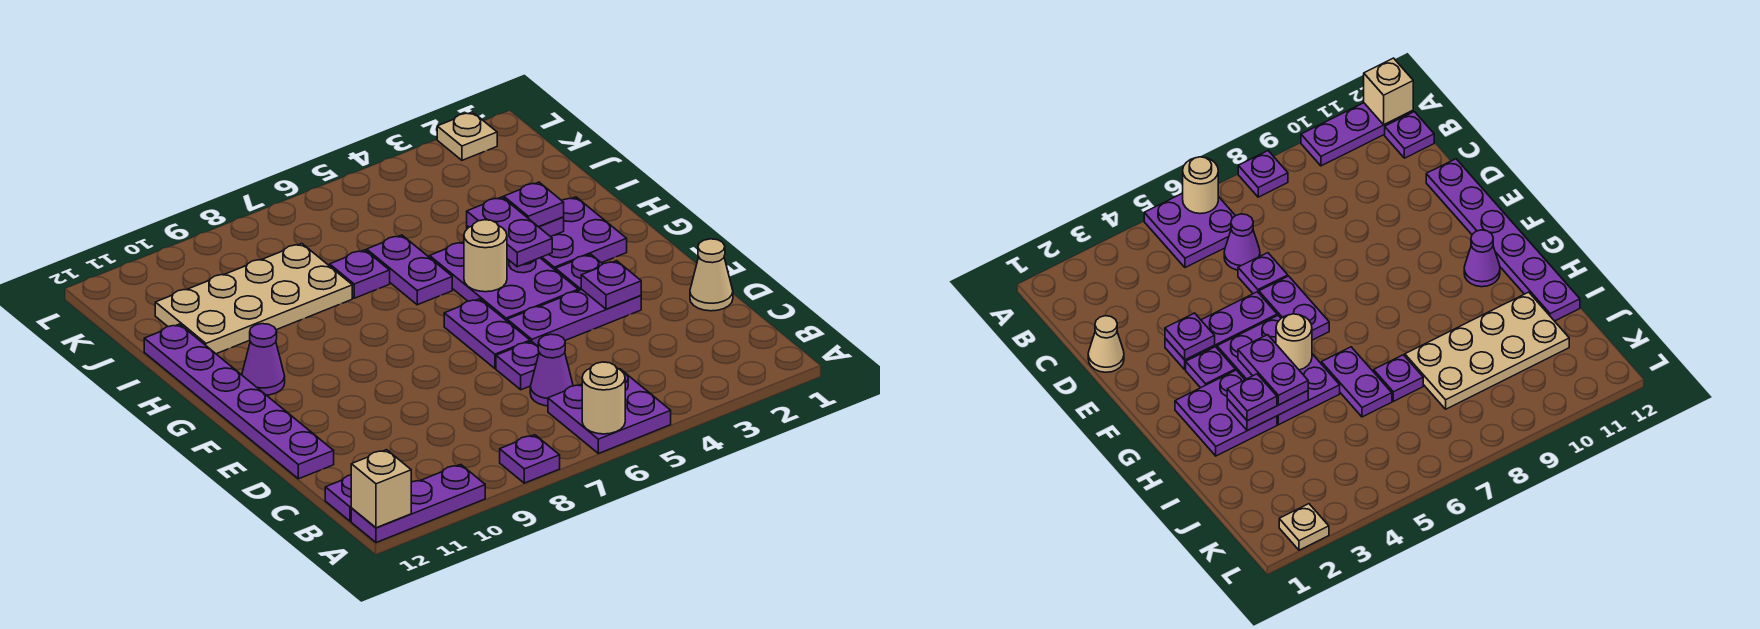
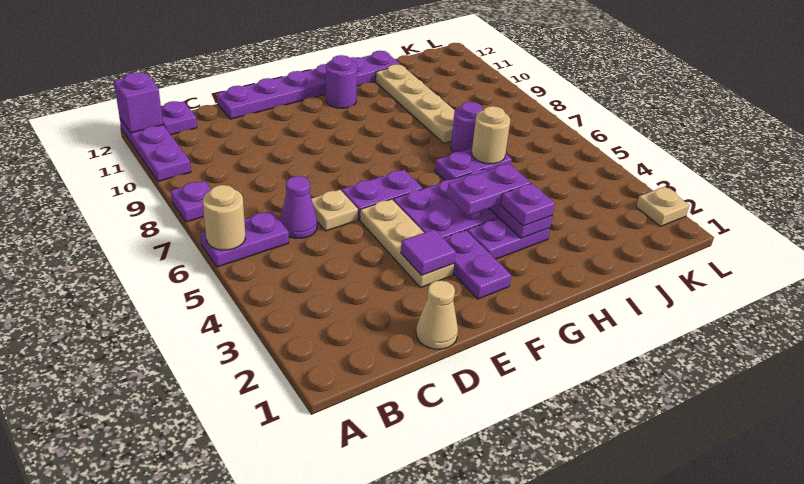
purple plate A5:B6 level 1 -> purple plate A6:B6 level 1
tan brick A12 level 2 -> purple brick A12 level 2
purple plate D6 level 1 -> tan plate D6 level 1
purple plate E3:E5 level 1 -> tan plate E3:E5 level 1
purple plate E3 level 2 -> purple tile E3 level 2
purple plate F3 level 1 -> purple plate F2:F3 level 1
purple plate G2:H3 level 1 -> purple plate G3:H3 level 1
tan round brick G5 level 2 -> tan round brick I6 level 2
purple cone G11 level 1 -> purple round brick G11 level 1
purple plate I7 level 1 -> purple round brick I7 level 1
tan plate I8:J11 level 1 -> tan plate I8:I11 level 1

